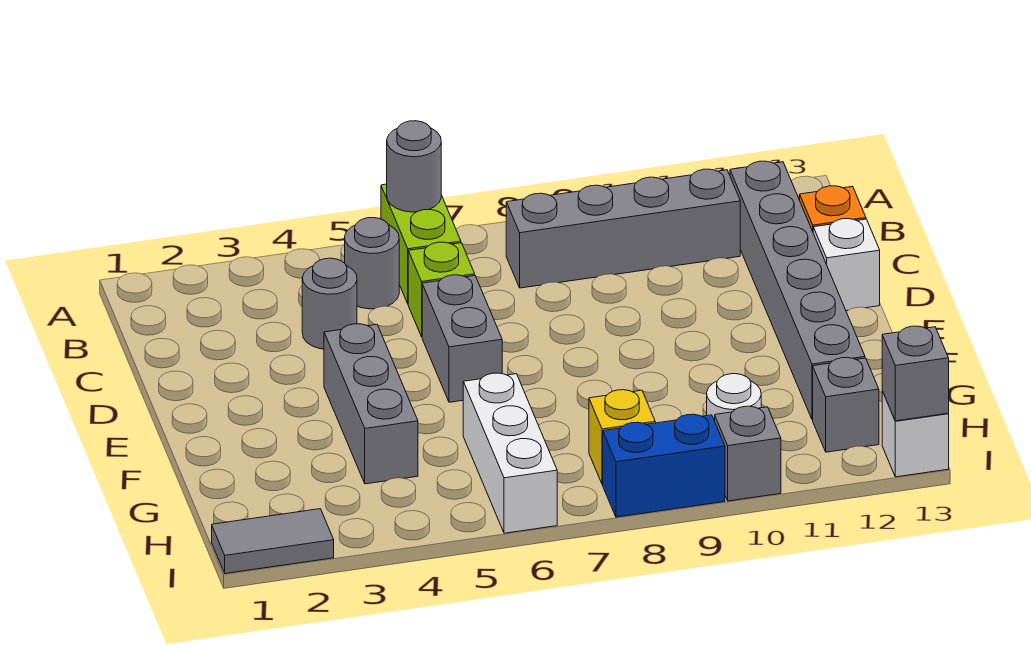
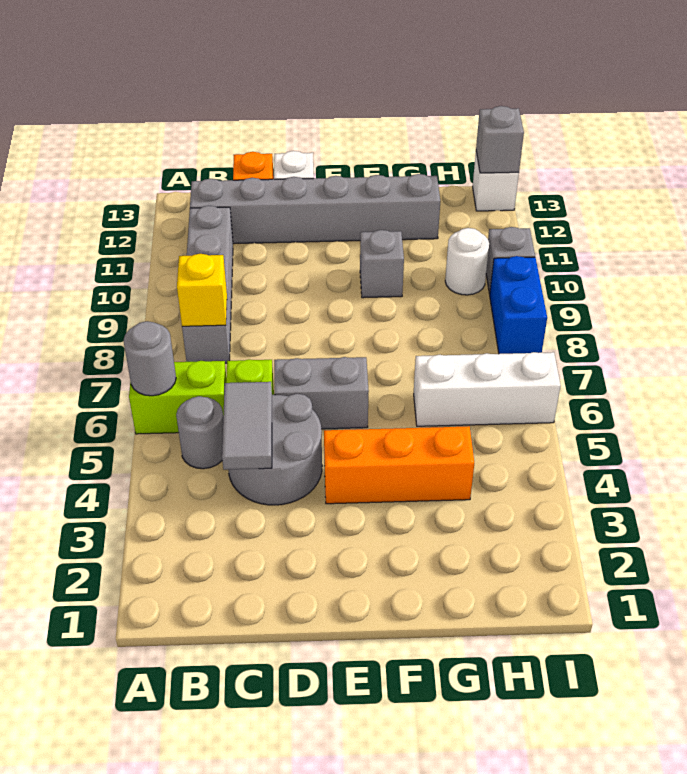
grey round brick C4 level 1 -> grey round brick C4:D5 level 1
grey brick E4:G4 level 1 -> orange brick E4:G4 level 1
yellow brick H8 level 1 -> yellow brick B8 level 2
grey brick H12 level 1 -> grey brick F10 level 1
grey tile I1:I2 level 1 -> grey tile C4:C5 level 2

